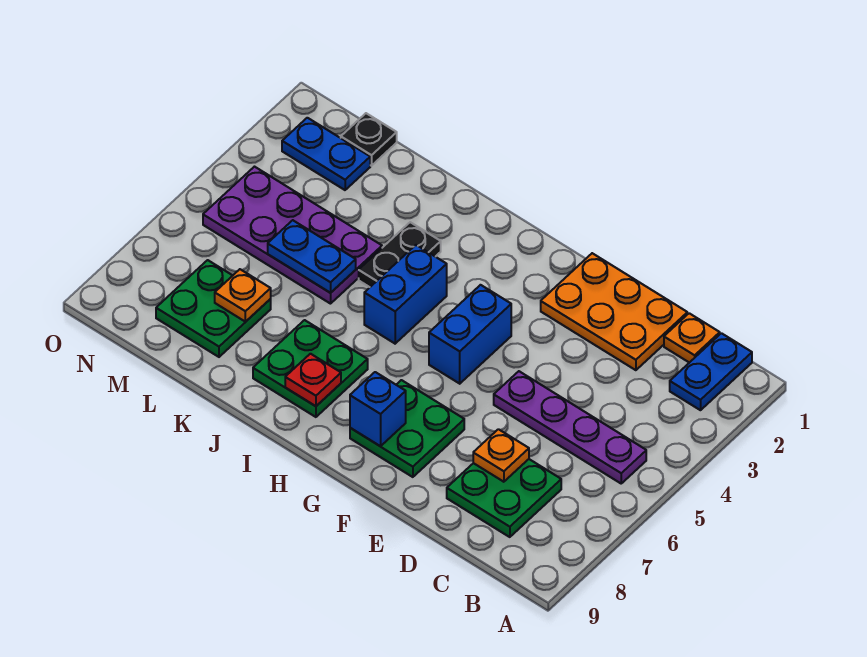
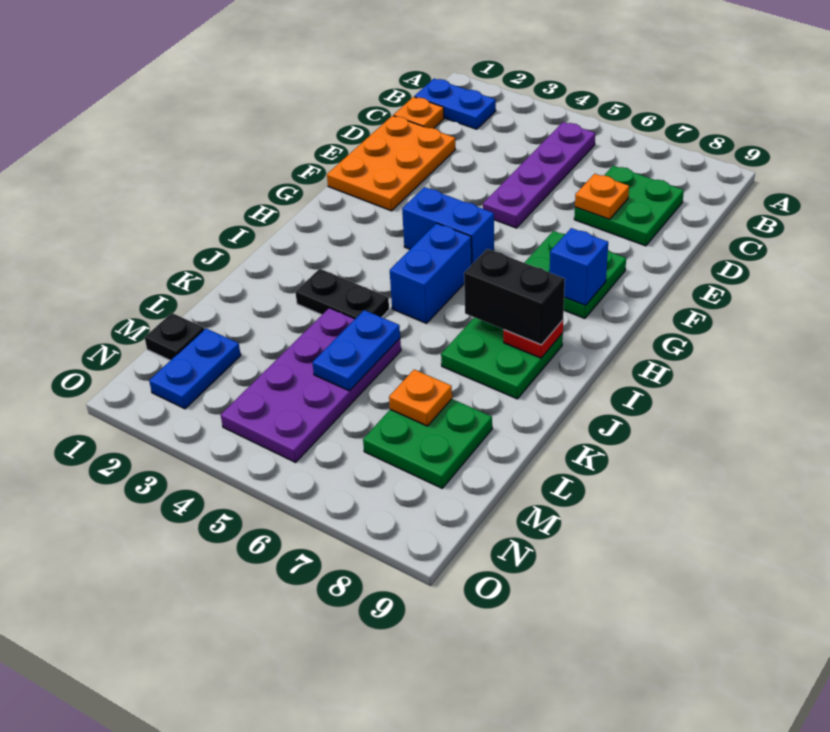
blue brick I4:I5 level 1 -> blue brick H5:I5 level 1
none -> black brick I7:I8 level 3

